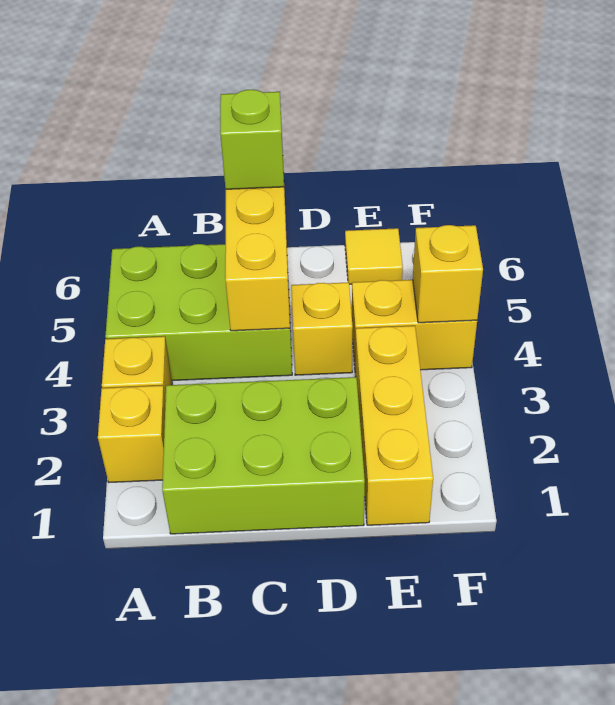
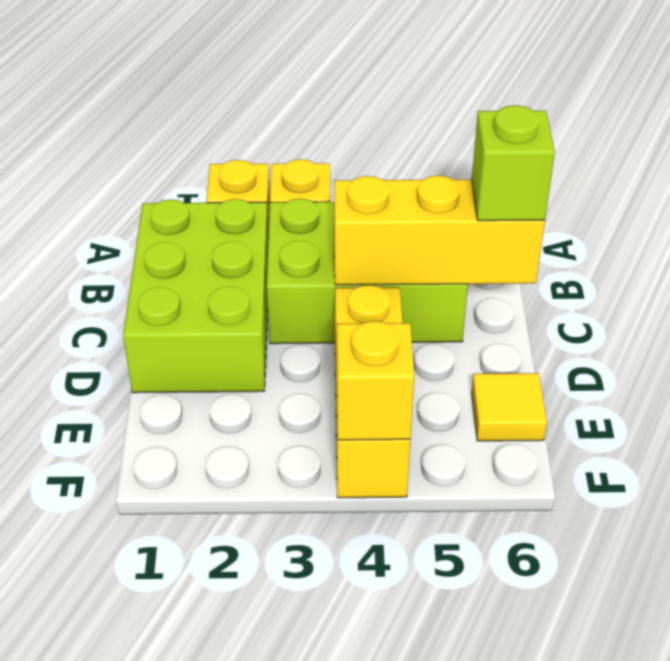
lime brick A4:C5 level 1 -> lime brick B3:C5 level 1
yellow brick E1:E3 level 1 -> none

